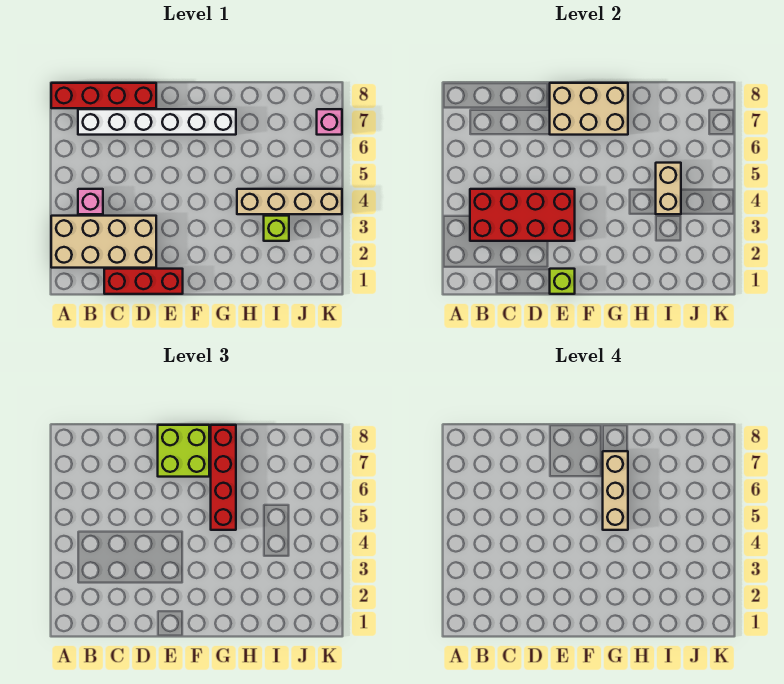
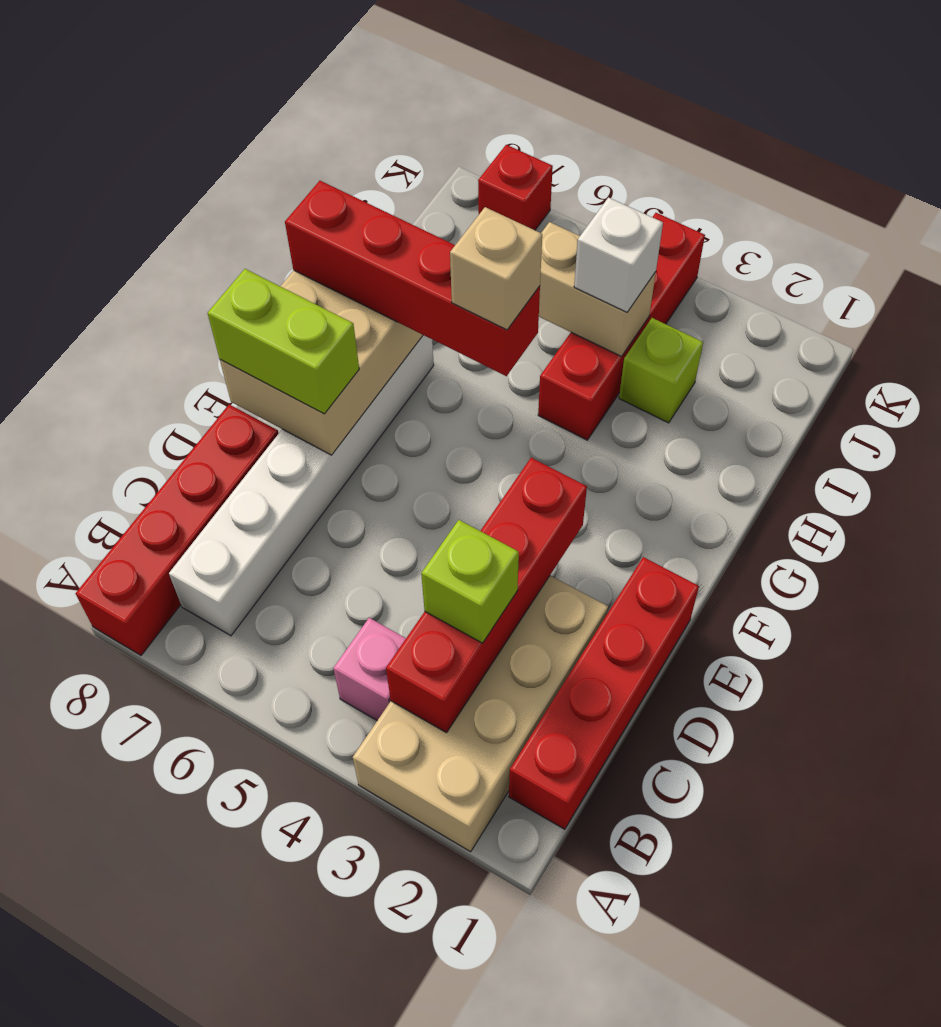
red brick B3:E4 level 2 -> red brick B3:E3 level 2
red brick C1:E1 level 1 -> red brick B1:E1 level 1
lime brick E1 level 2 -> lime brick C3 level 3
lime brick E7:F8 level 3 -> lime brick E7:E8 level 3
tan brick G5:G7 level 4 -> tan brick G5 level 4
tan brick H4:K4 level 1 -> red brick H4:K4 level 1
none -> white brick I4 level 3
pink brick K7 level 1 -> red brick K7 level 1

